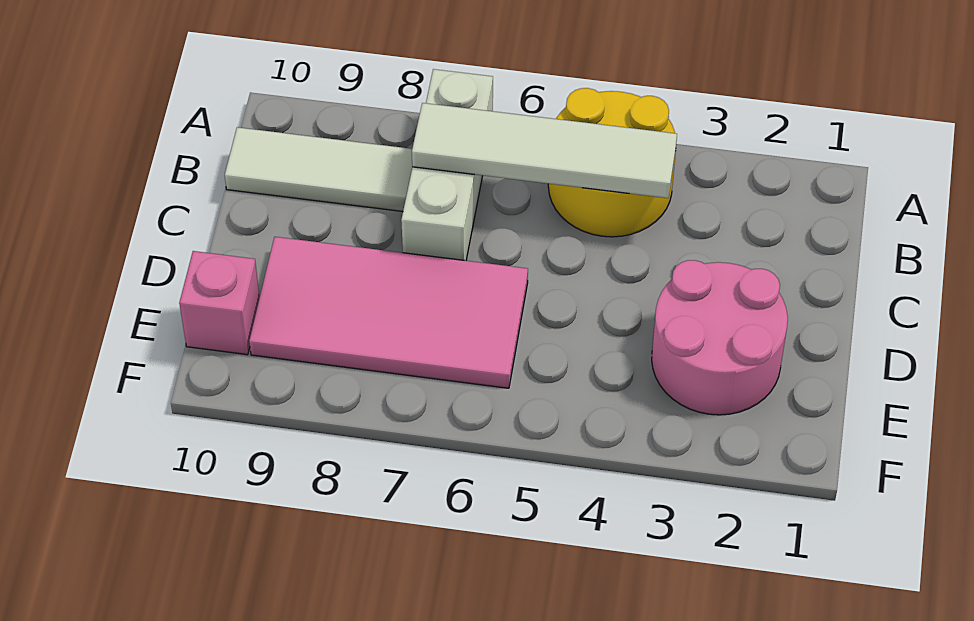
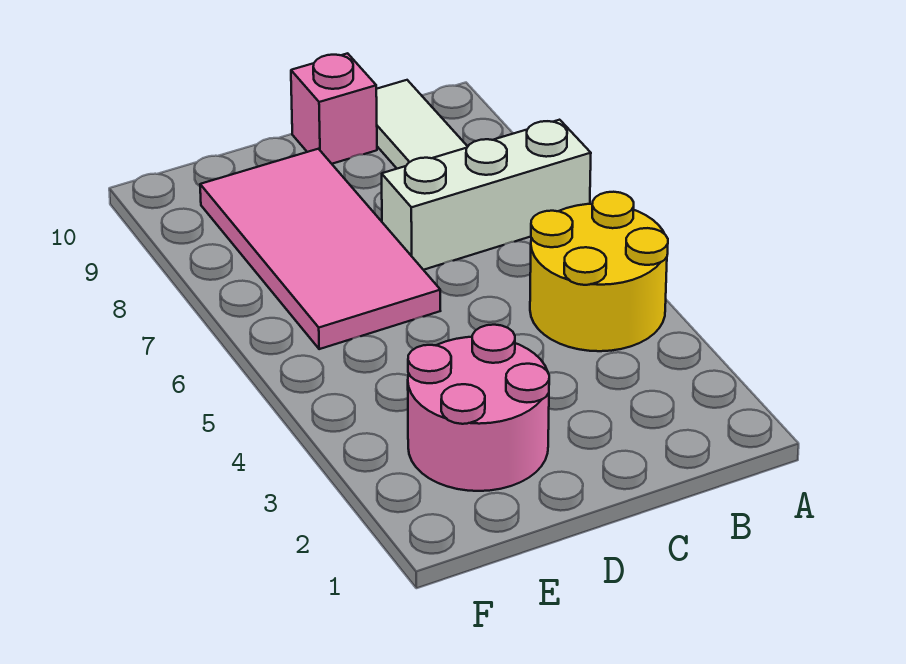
white tile B4:B7 level 2 -> none
pink brick E10 level 1 -> pink brick C10 level 1

